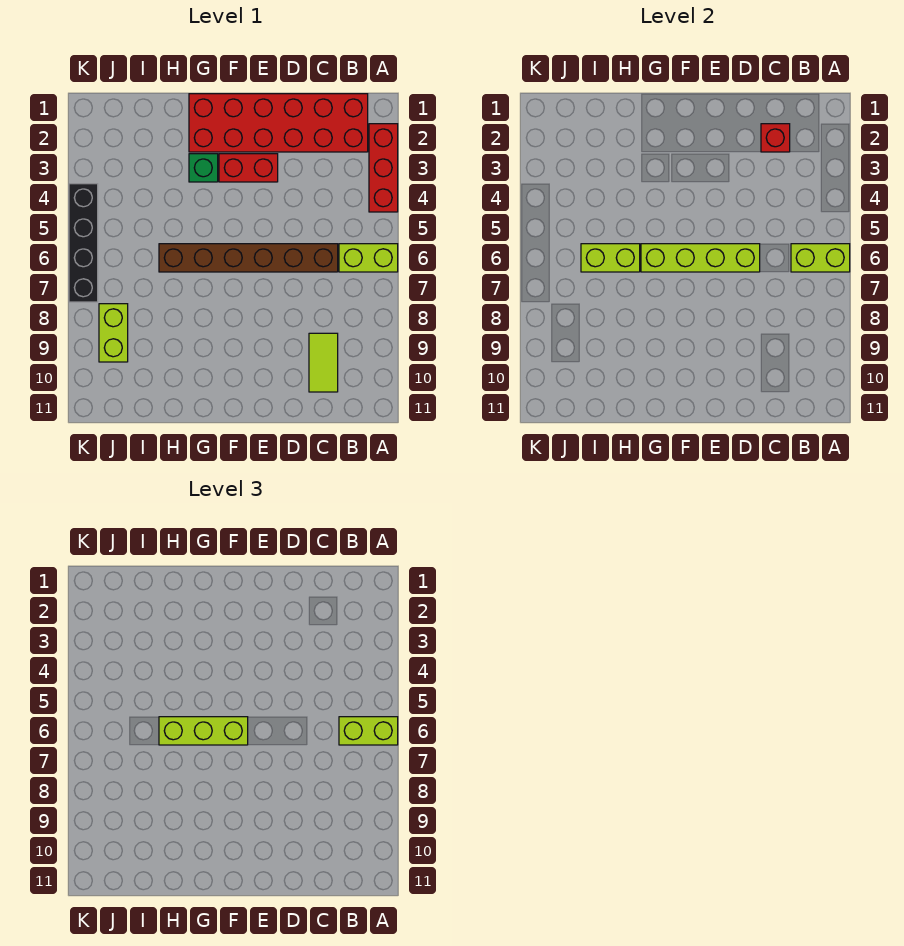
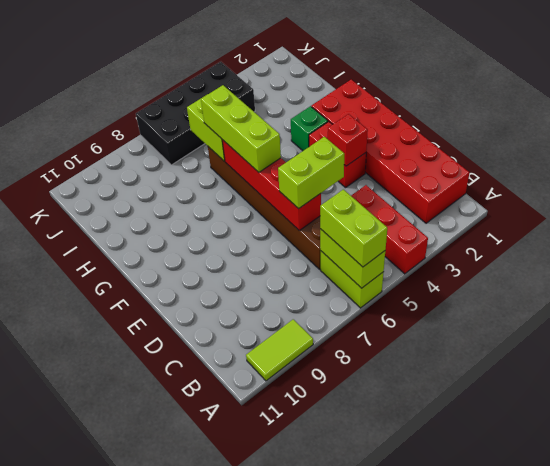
red brick A2:A4 level 1 -> red brick A4:C4 level 1
red brick C2 level 2 -> red brick E3 level 2
lime tile C9:C10 level 1 -> lime tile A9:A10 level 1
lime brick D6:G6 level 2 -> red brick D6:G6 level 2
lime brick J8:J9 level 1 -> lime brick D5:D6 level 3
black brick K4:K7 level 1 -> black brick J4:K7 level 1

